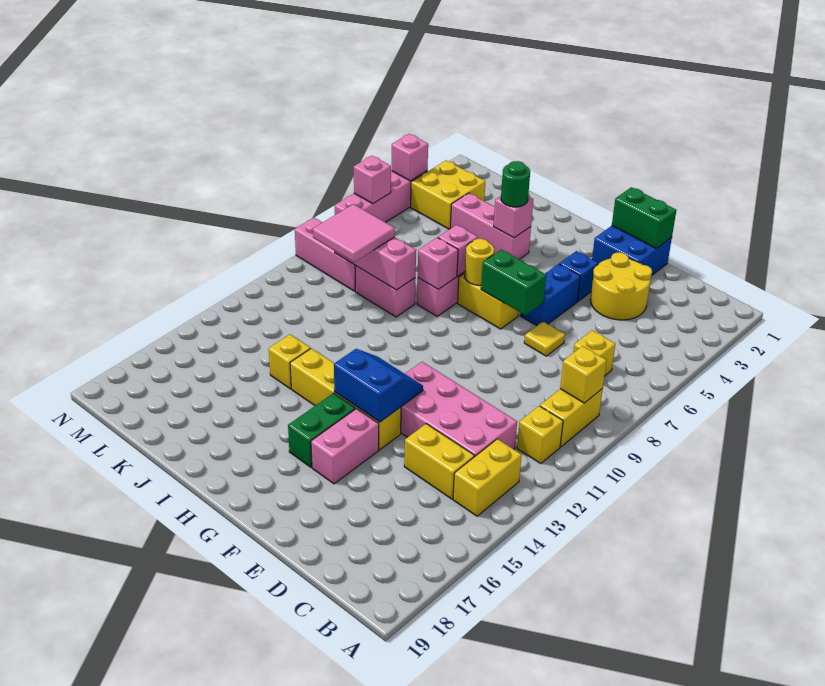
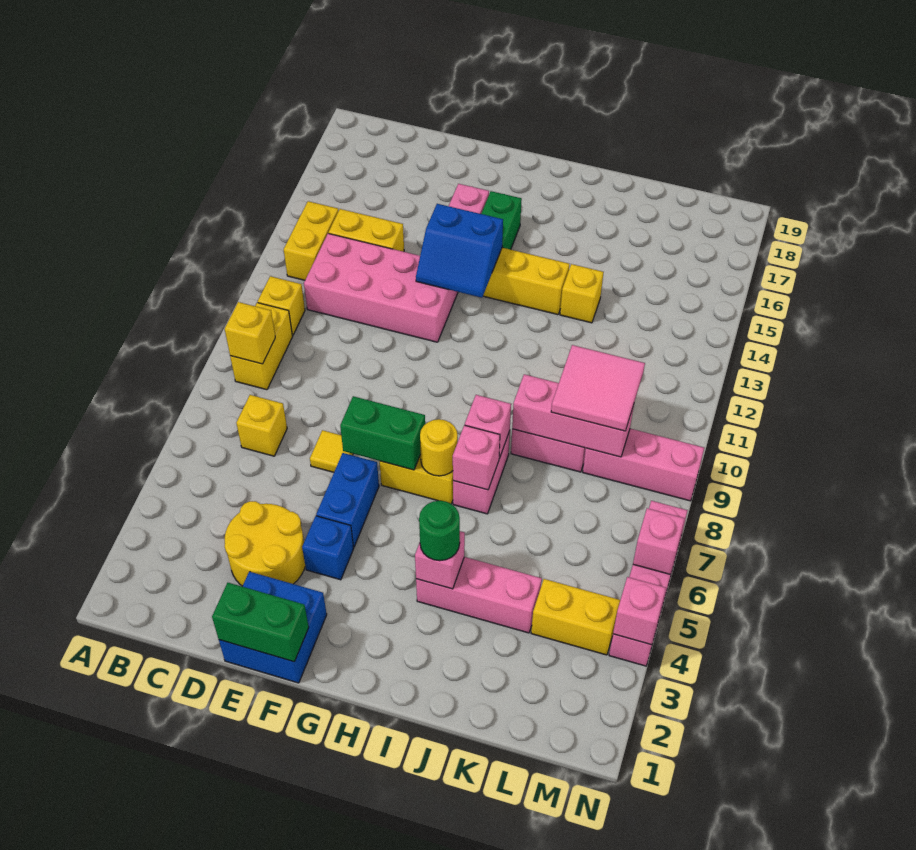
yellow brick L3:M4 level 1 -> yellow brick L4:M4 level 1

